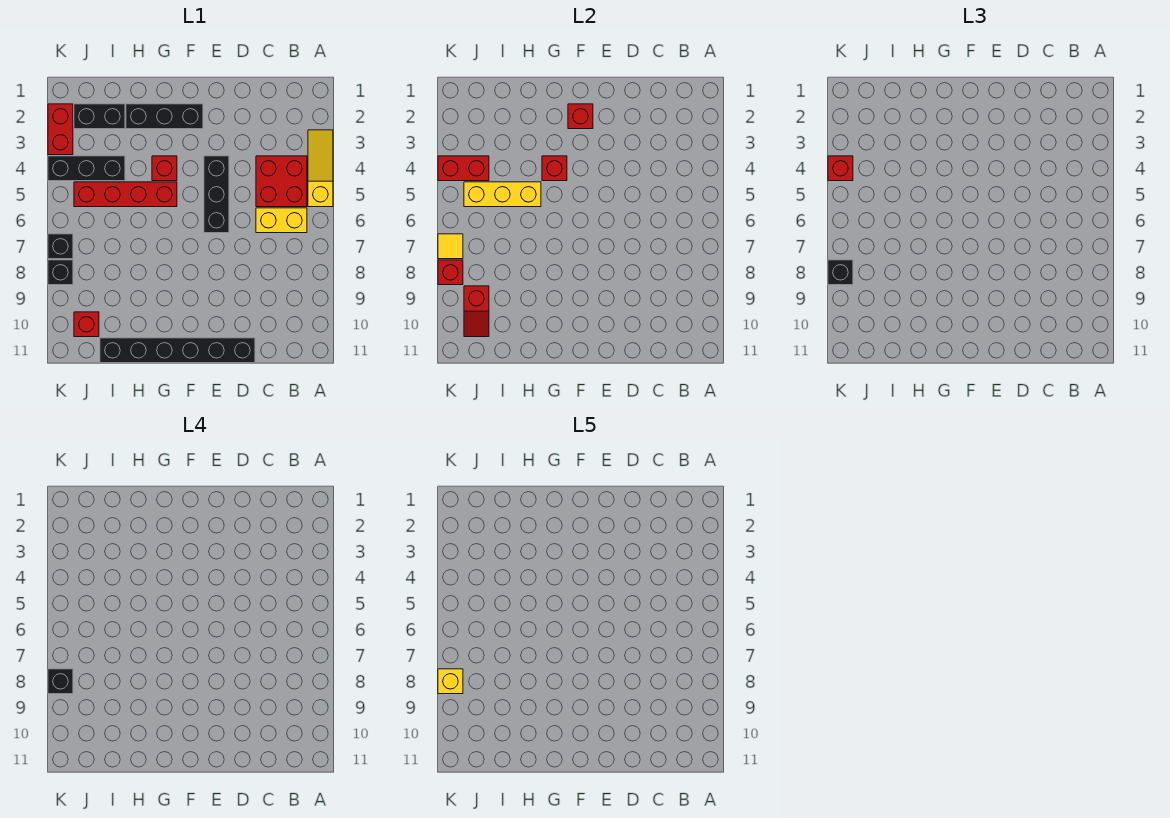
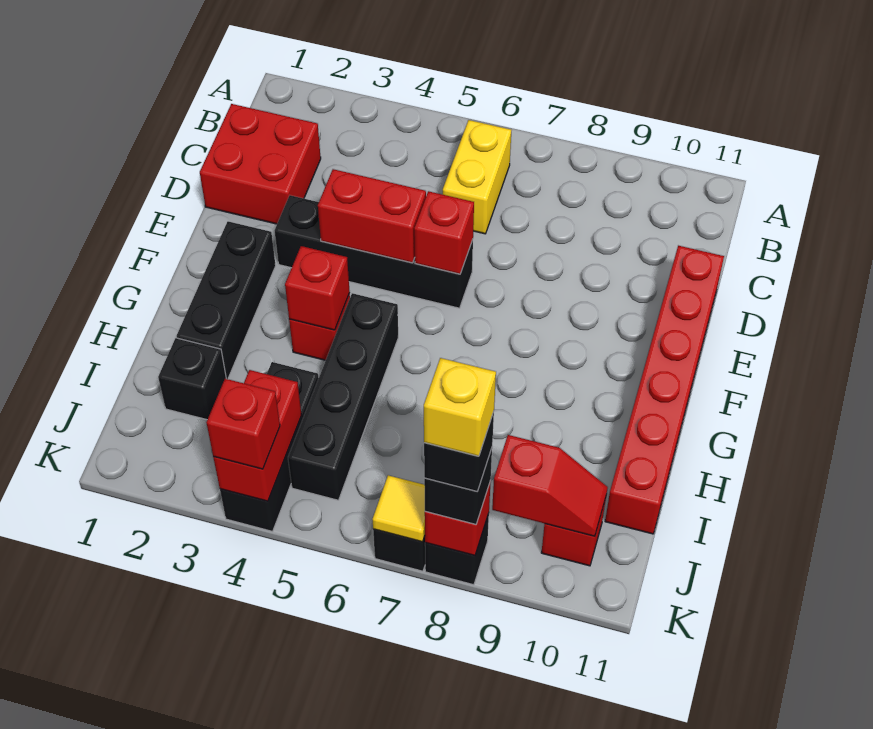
yellow slope A3:A5 level 1 top 5 -> none
red brick B4:C5 level 1 -> red brick C1:D2 level 1
black brick D11:I11 level 1 -> red brick D11:I11 level 1
black brick E4:E6 level 1 -> black brick E3:E6 level 1
red brick F2 level 2 -> red brick E6 level 2
red brick G5:J5 level 1 -> black brick G5:J5 level 1
yellow brick H5:J5 level 2 -> none
black brick I2:J2 level 1 -> black brick I2 level 1
red brick K2:K3 level 1 -> red brick E4:E5 level 2

